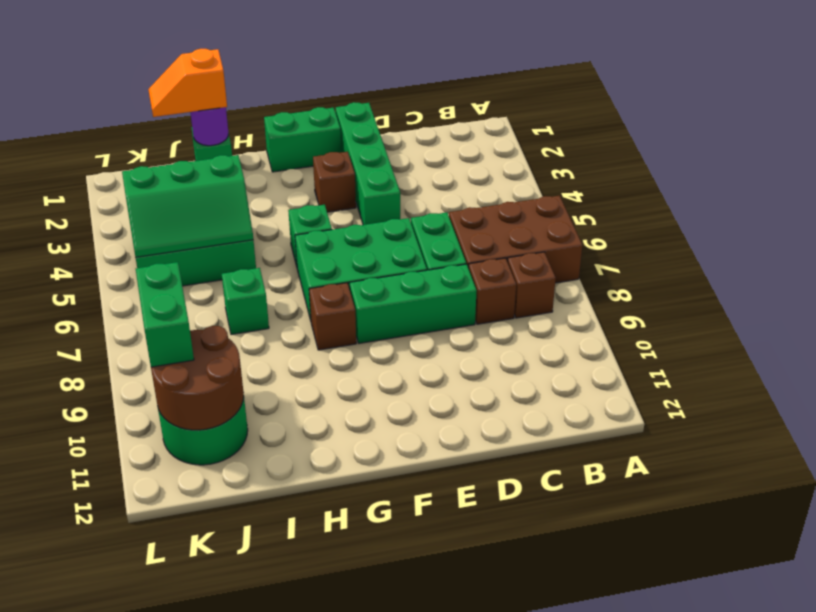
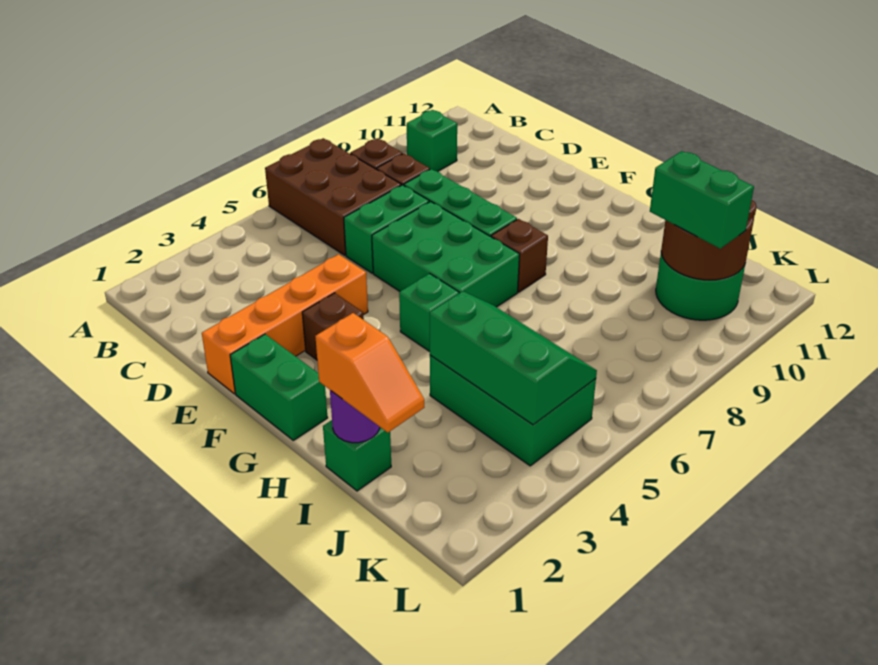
green brick E1:E4 level 1 -> orange brick E1:E4 level 1
green brick I7 level 1 -> green brick B10 level 1
green brick K9:K10 level 3 -> green brick J10:K10 level 3

